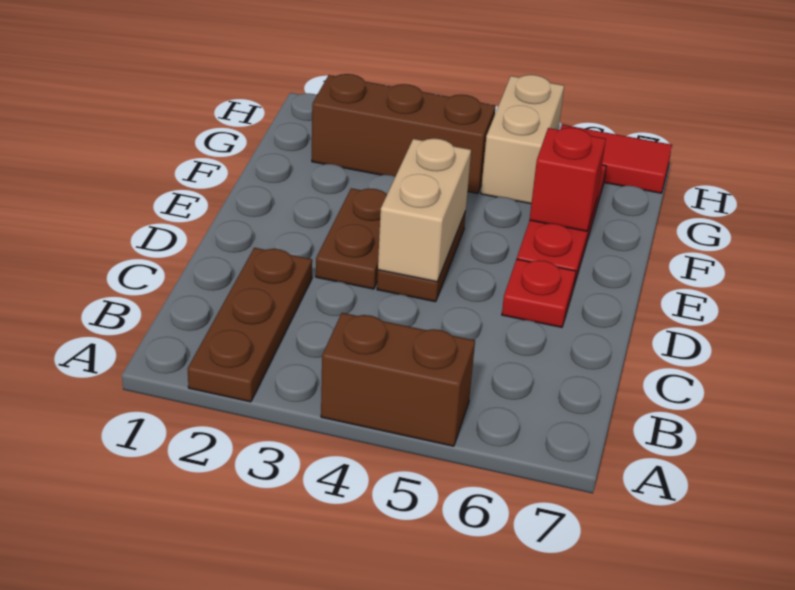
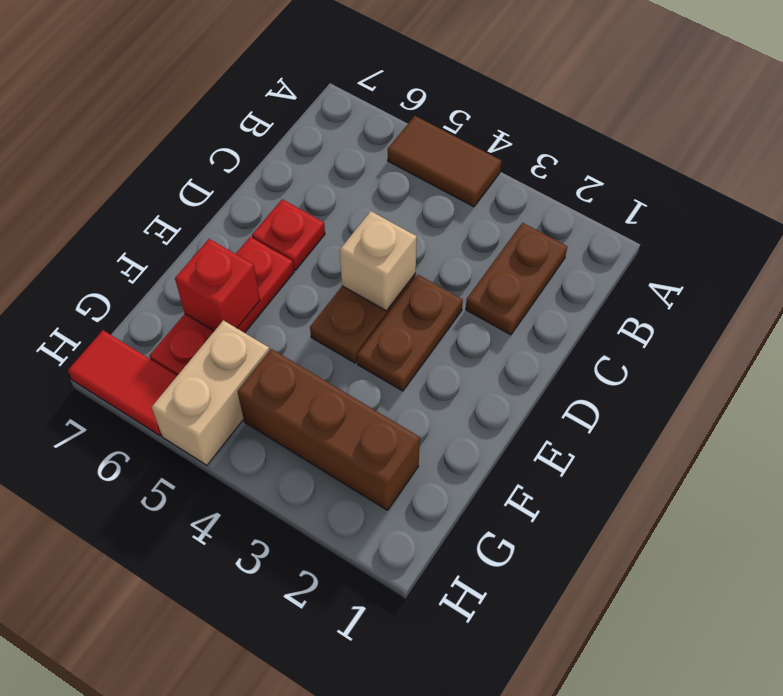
brown plate A2:C2 level 1 -> brown plate B2:C2 level 1
brown brick A4:A5 level 1 -> brown tile A4:A5 level 1
tan brick D4:E4 level 2 -> tan brick D4 level 2

